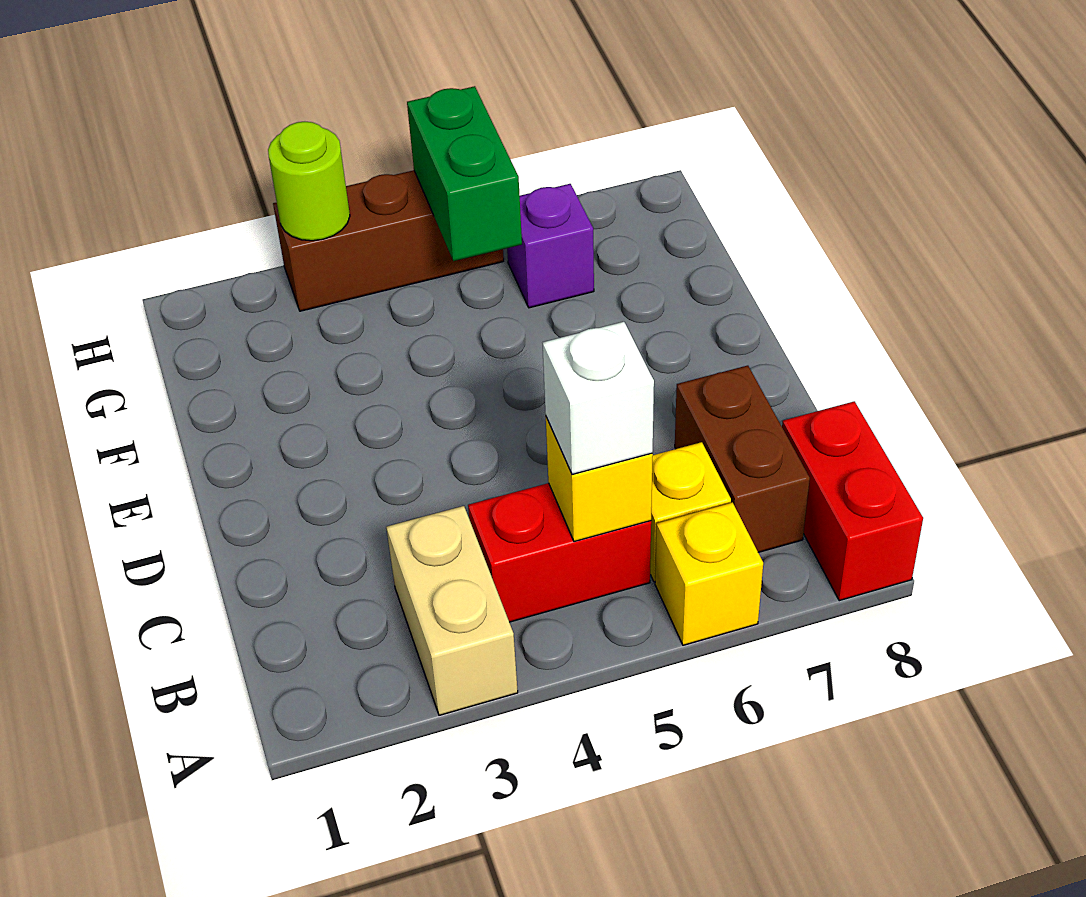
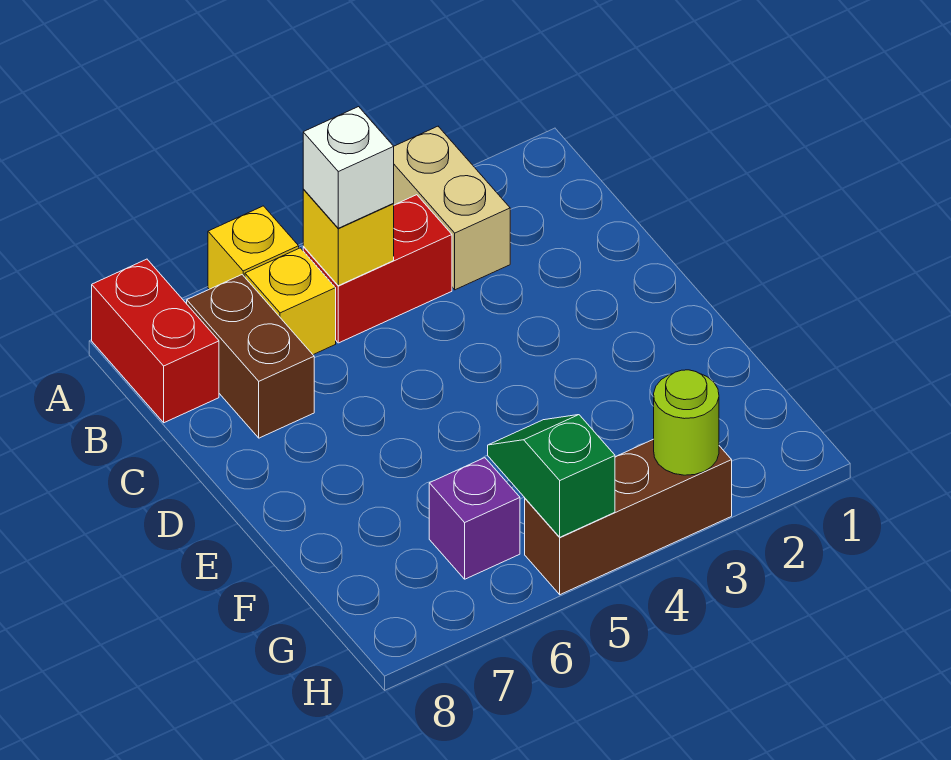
green brick G5:H5 level 2 -> green slope G5:H5 level 2 top H

